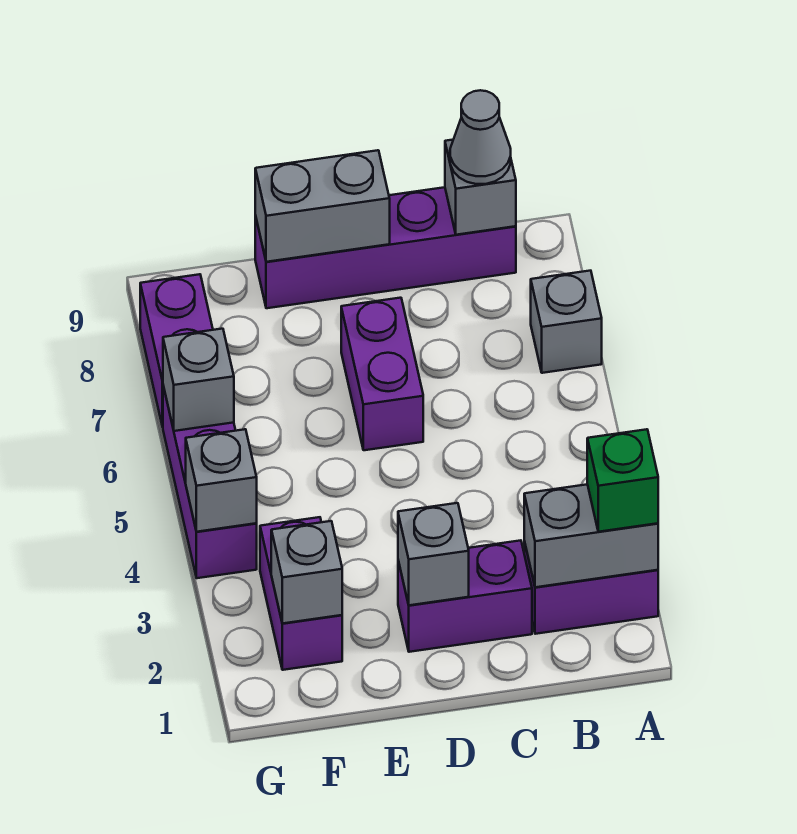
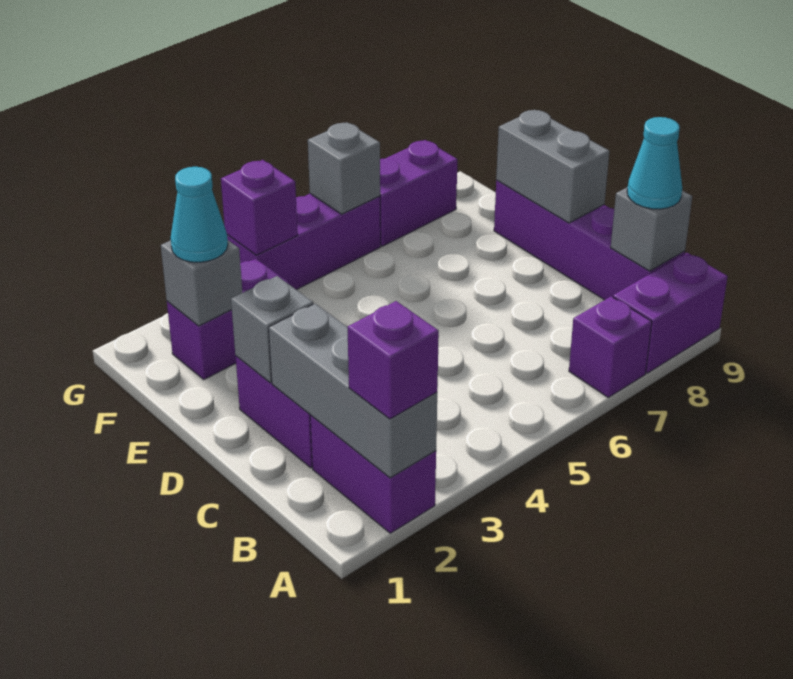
grey brick A2:B2 level 2 -> grey brick A2:C2 level 2
green brick A2 level 3 -> purple brick A2 level 3
grey brick A7 level 1 -> purple brick A7 level 1
grey cone B9 level 3 -> cyan cone B9 level 3
purple brick D6:D7 level 1 -> purple brick A8:A9 level 1
none -> cyan cone F2 level 3
grey brick G4 level 2 -> purple brick G4 level 2

